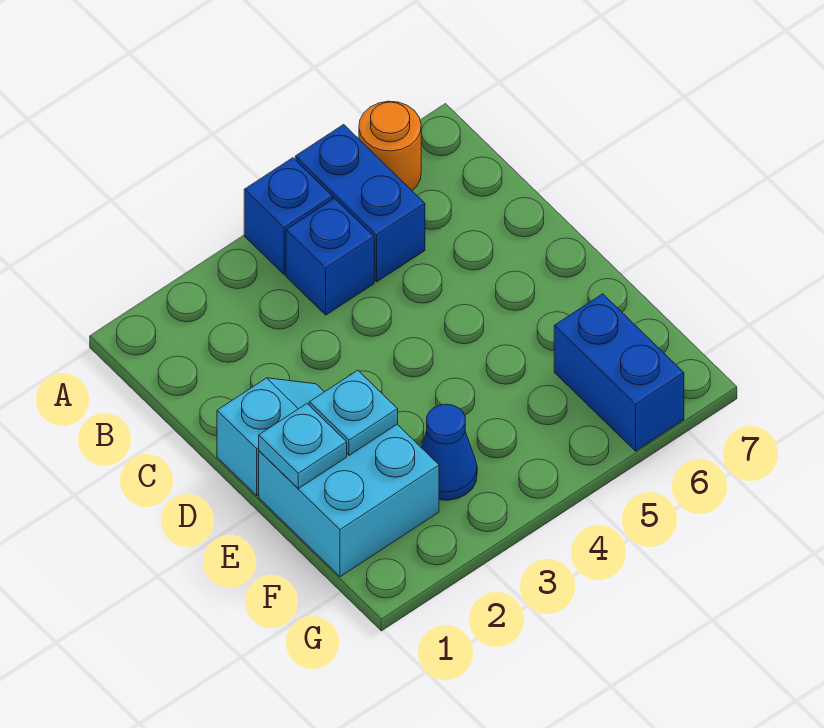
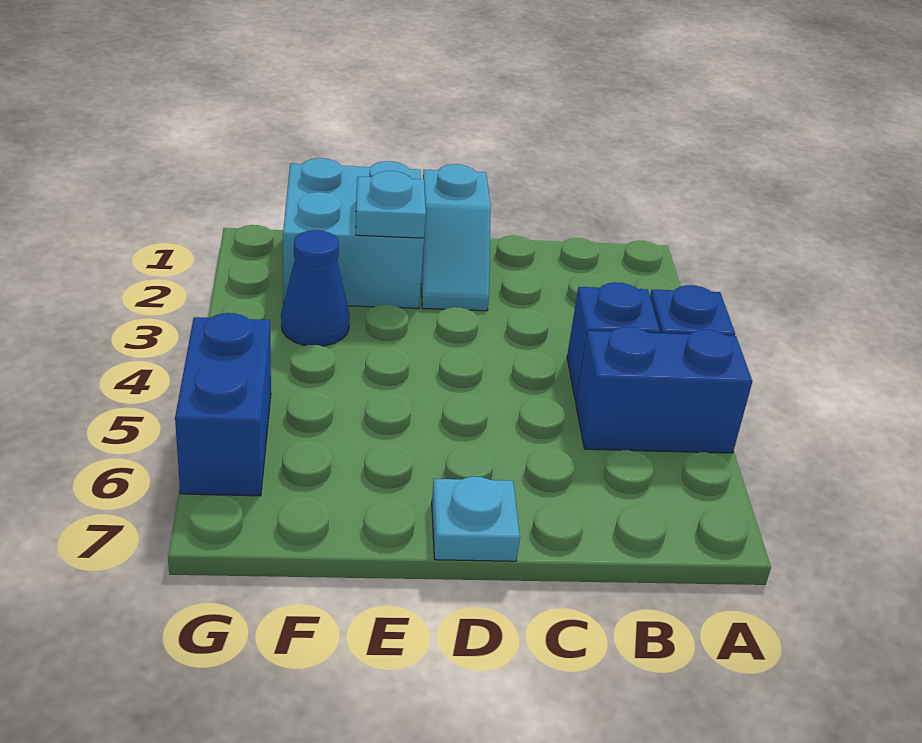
orange round brick A6 level 1 -> none
cyan plate E1 level 2 -> cyan plate D7 level 1
blue brick F6:G6 level 1 -> blue brick G5:G6 level 1

